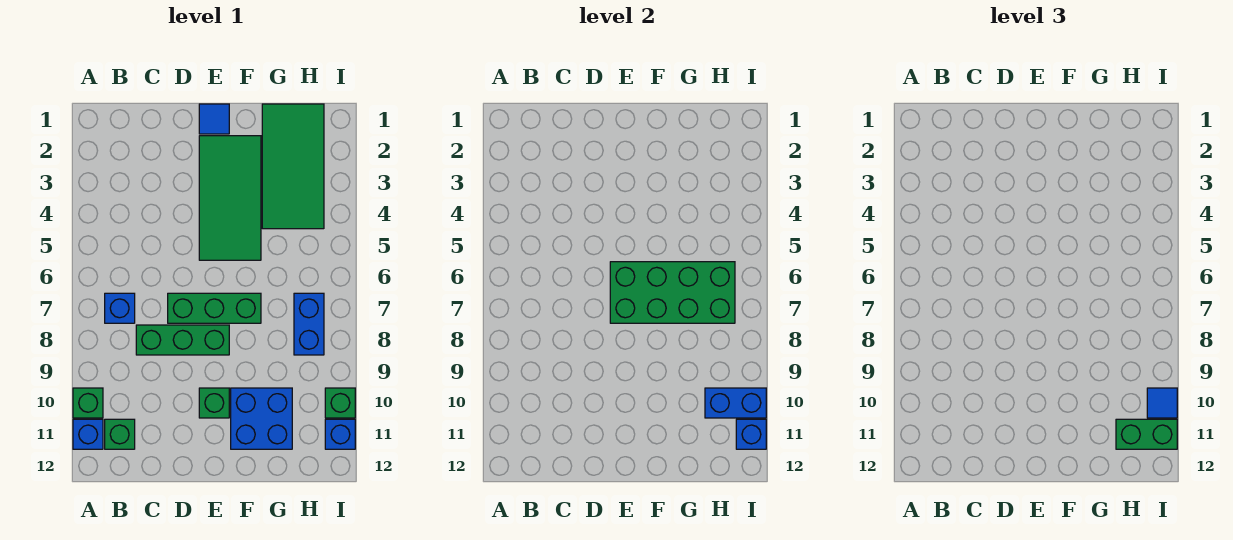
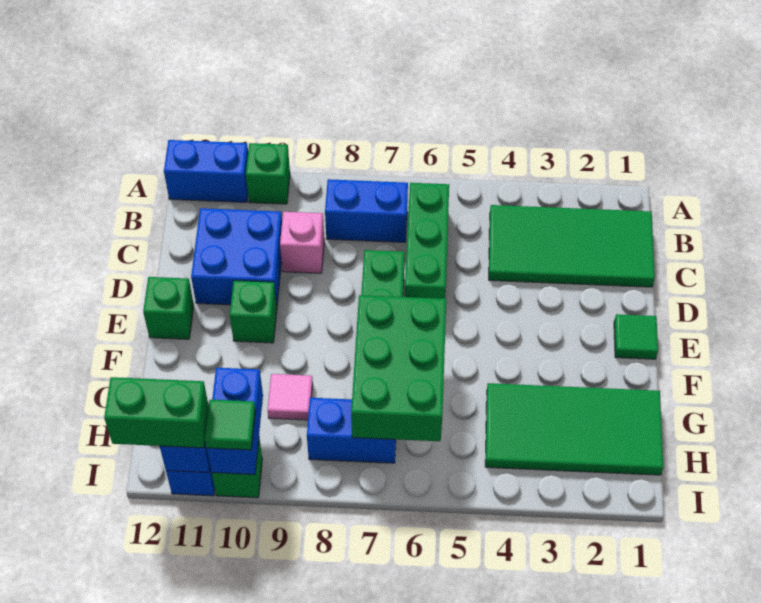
blue brick A11 level 1 -> blue brick A11:A12 level 1
blue brick B7 level 1 -> blue brick B7:B8 level 1
green brick B11 level 1 -> green brick E12 level 1
green brick C8:E8 level 1 -> green brick B6:D6 level 1
none -> pink brick C9 level 1
blue tile E1 level 1 -> green tile E1 level 1
green tile E2:F5 level 1 -> green tile B1:C4 level 1
green brick E6:H7 level 2 -> green brick F6:H7 level 2
blue brick F10:G11 level 1 -> blue brick C10:D11 level 1
none -> pink tile G9 level 1
green brick H11:I11 level 3 -> green brick I11:I12 level 3
blue tile I10 level 3 -> green tile I10 level 3

